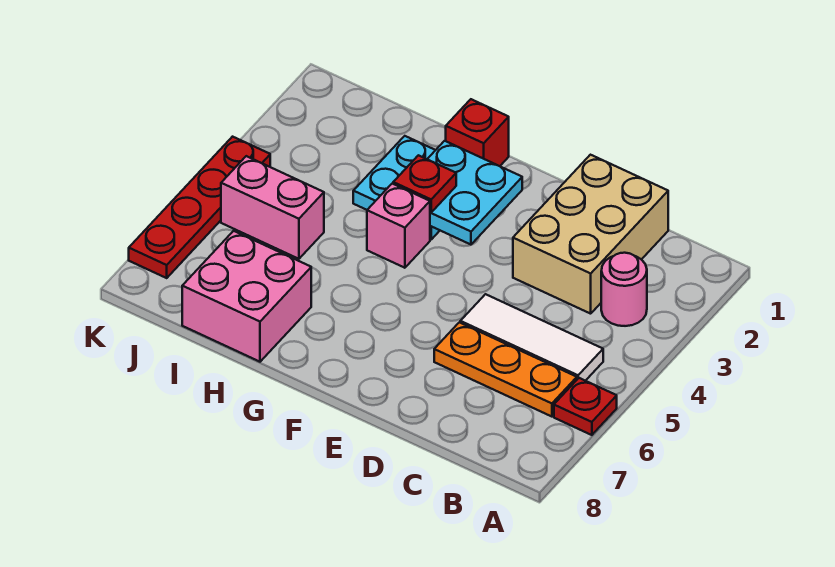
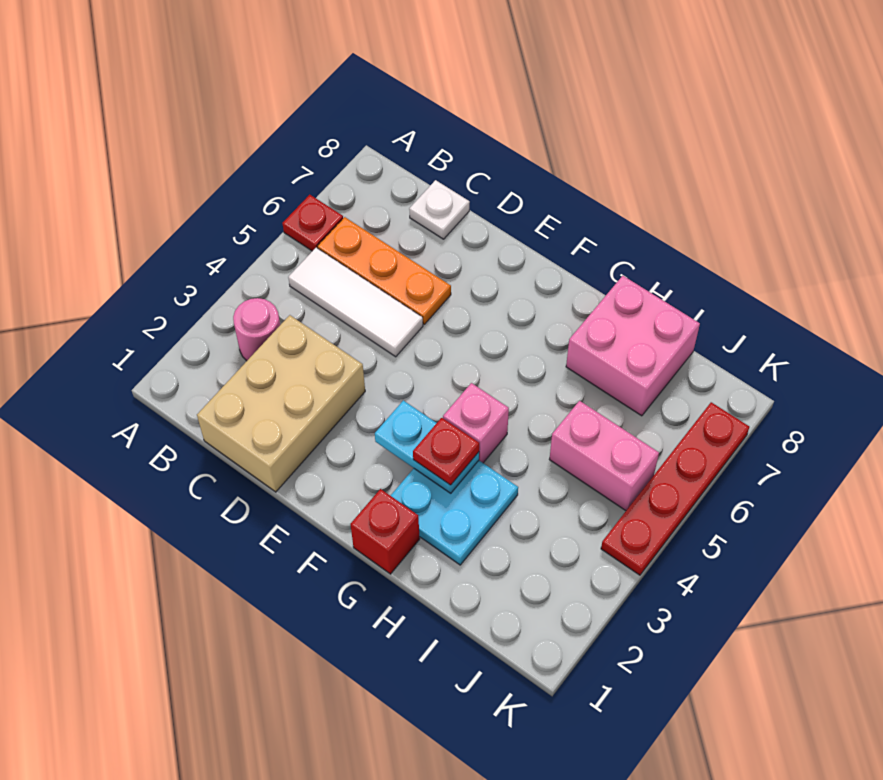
none -> white plate C8 level 1
cyan plate F2:G3 level 2 -> cyan plate F3:G3 level 2

